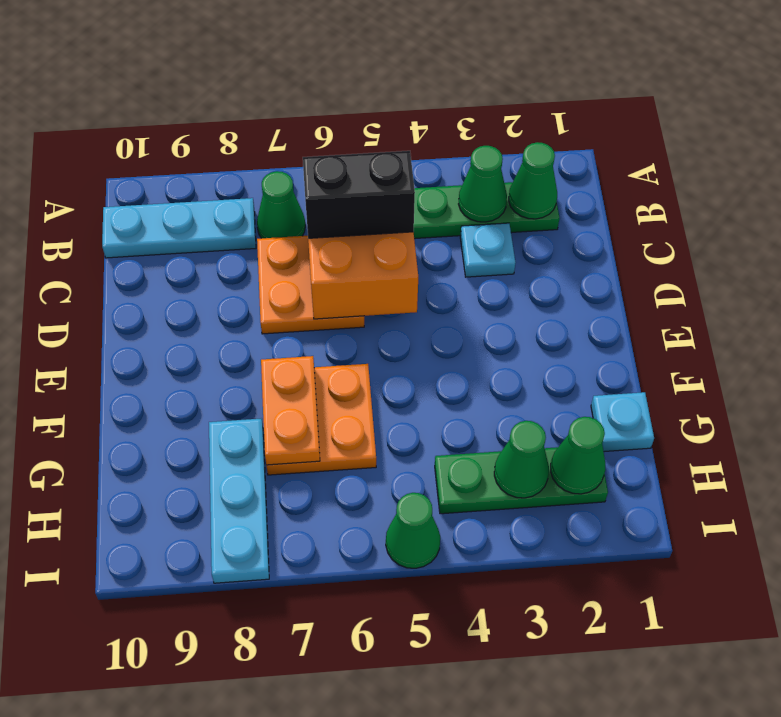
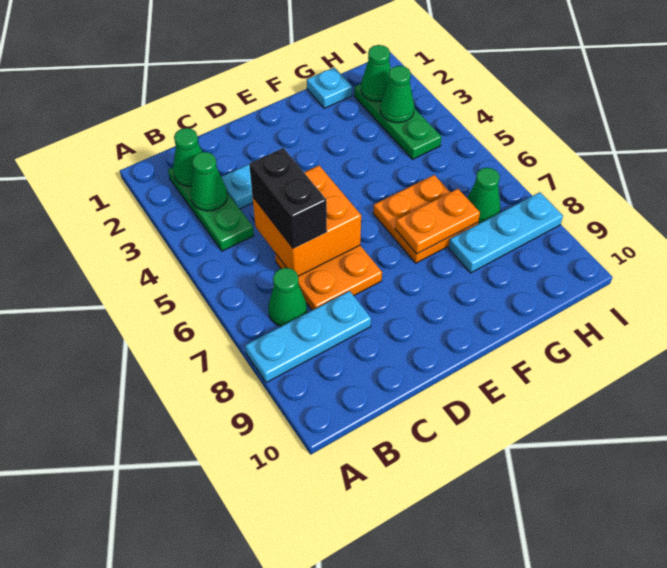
cyan plate B8:B10 level 1 -> cyan plate A8:C8 level 1
green cone I5 level 1 -> green cone H7 level 1

